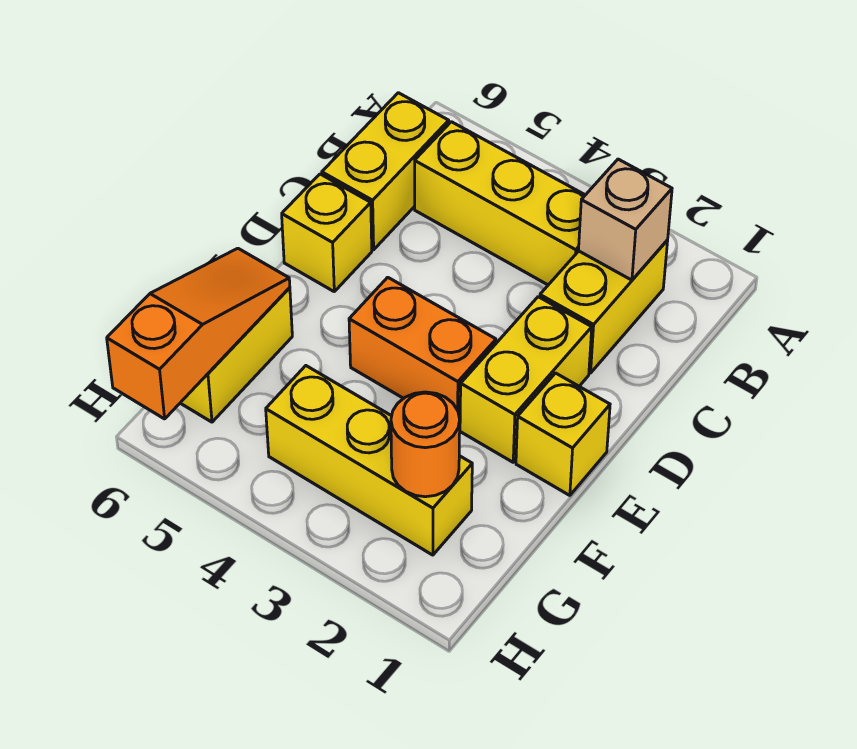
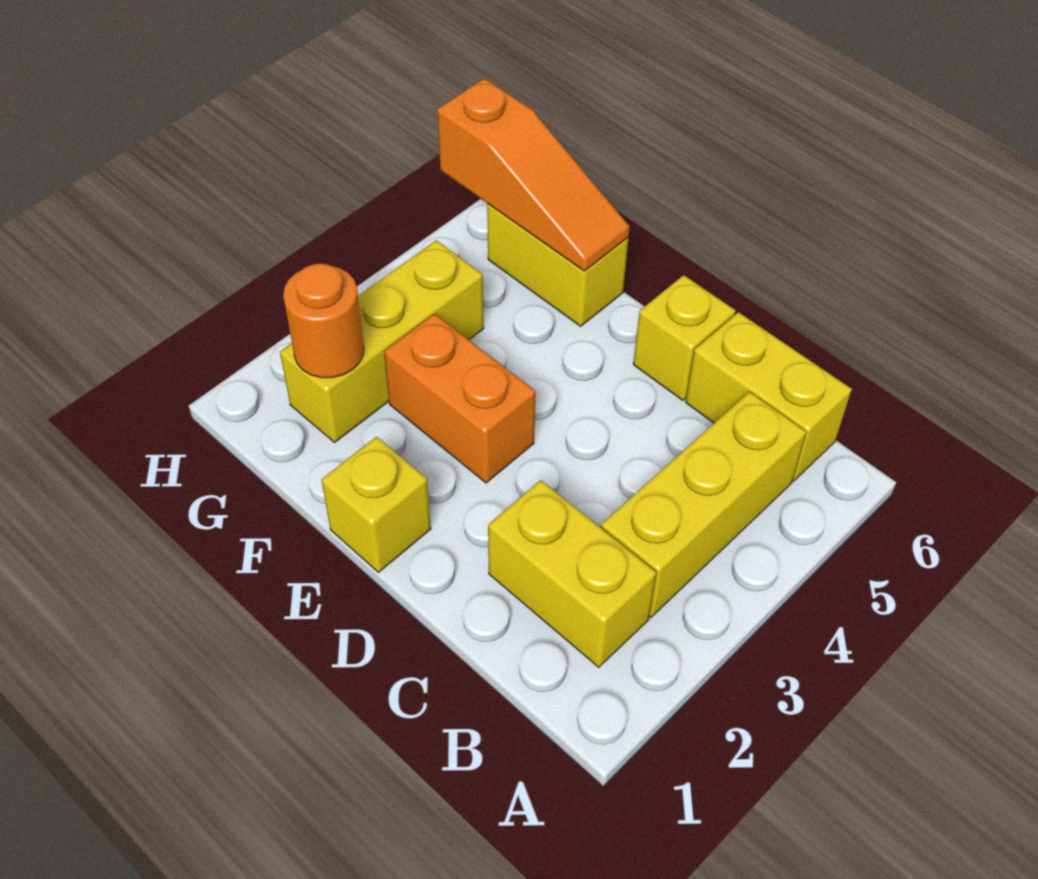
tan brick B2 level 2 -> none
yellow brick D2:E2 level 1 -> none
orange brick E3:E4 level 1 -> orange brick E3:F3 level 1

